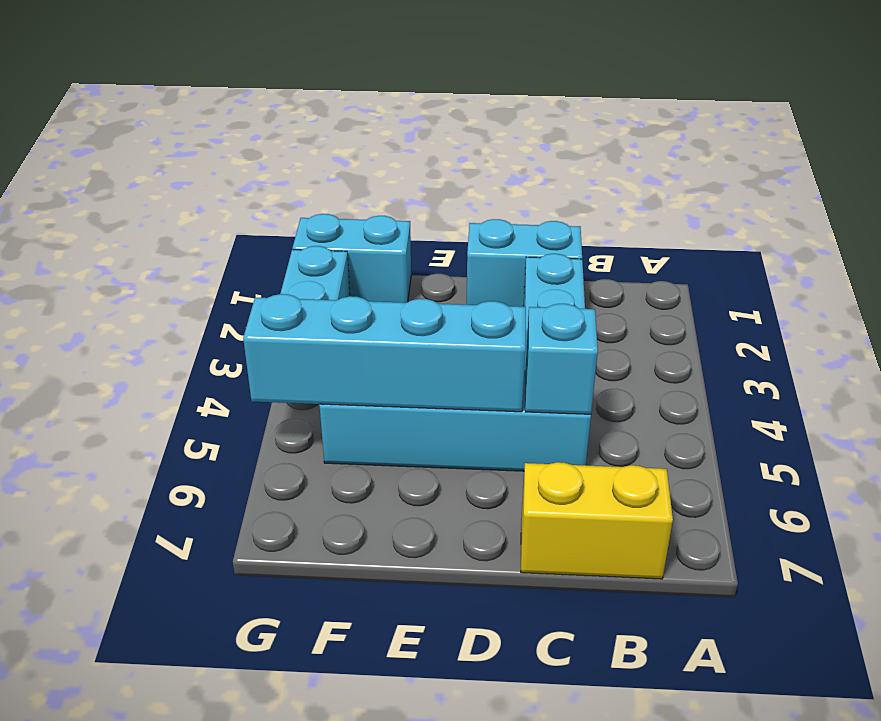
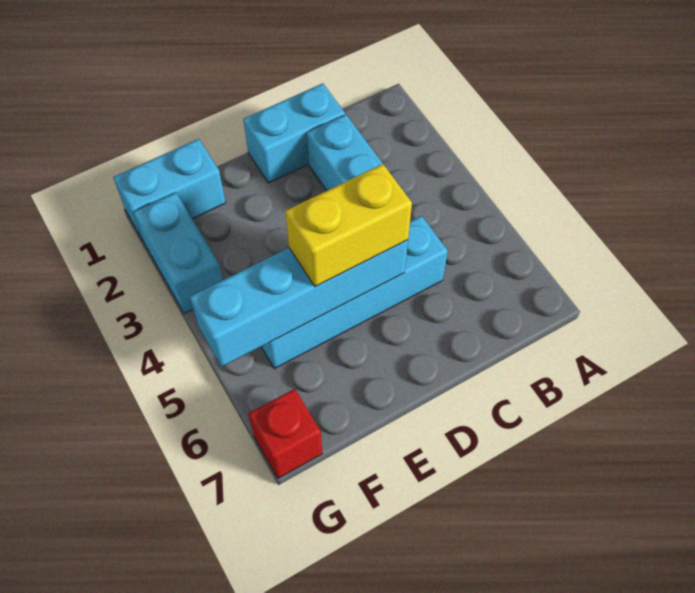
yellow brick B7:C7 level 1 -> yellow brick D5:E5 level 3
cyan brick C5 level 2 -> none
none -> red brick G7 level 1

